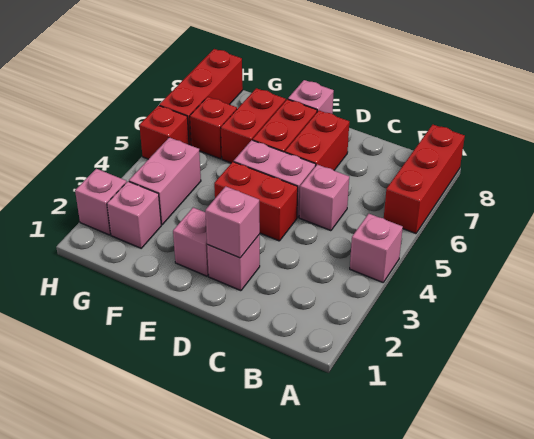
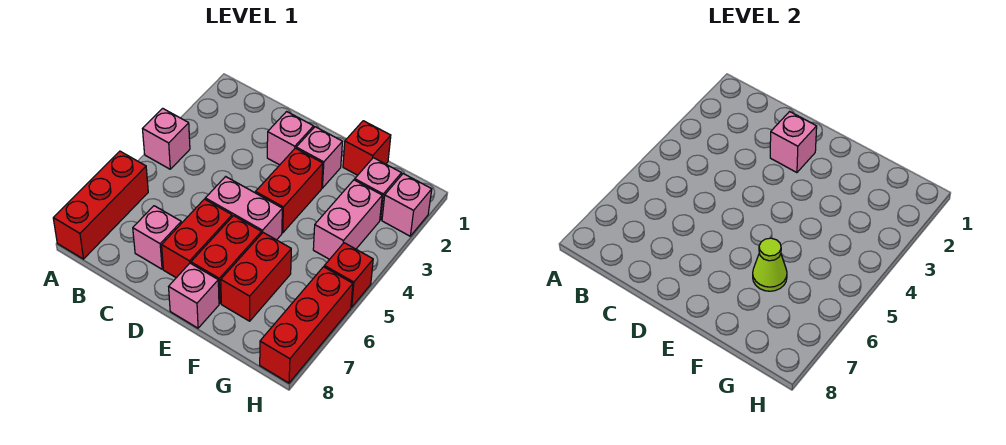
pink brick C5 level 1 -> pink brick C7 level 1
red brick D4:E4 level 1 -> red brick E3:E4 level 1
none -> lime cone F6 level 2
red brick G6 level 1 -> red brick F1 level 1

